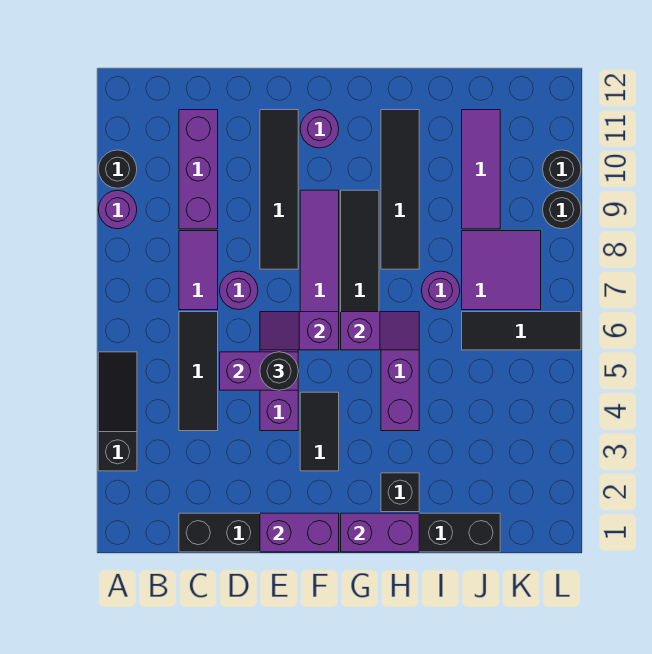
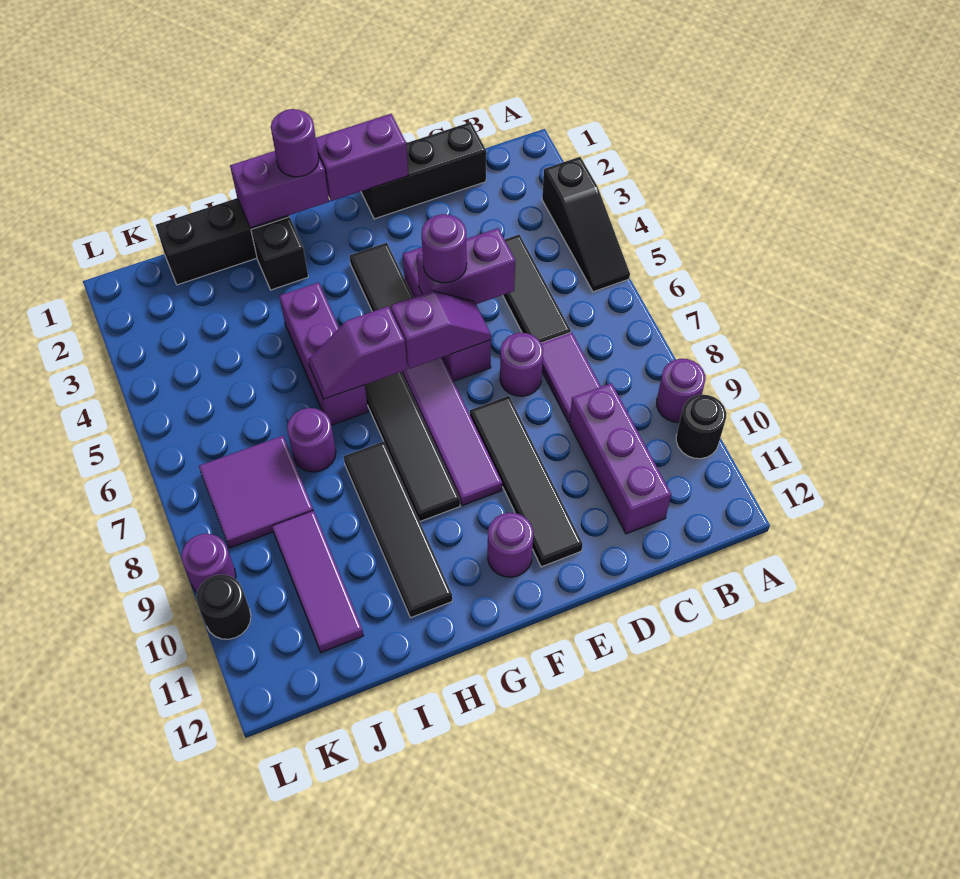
black round brick E5 level 3 -> purple round brick E5 level 3
none -> purple round brick G1 level 3
black tile J6:L6 level 1 -> none
black round brick L9 level 1 -> purple round brick L9 level 1

